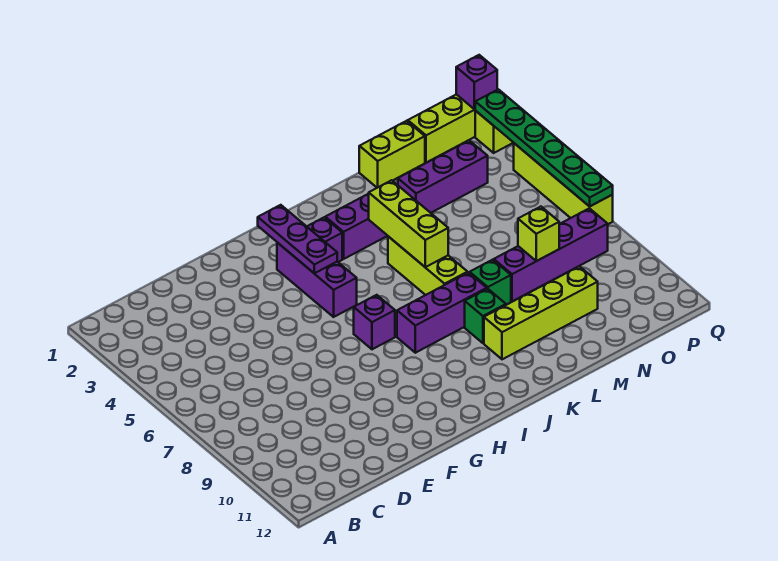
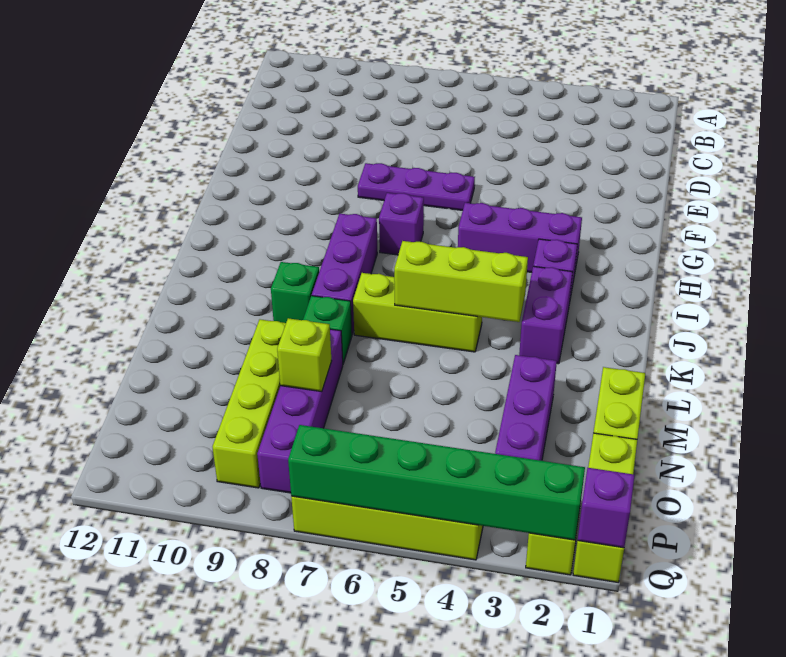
purple plate H2:H4 level 2 -> purple plate F6:F8 level 1
lime brick K10:N10 level 1 -> lime brick M9:P9 level 1
green plate Q2:Q7 level 2 -> green brick Q2:Q7 level 2

